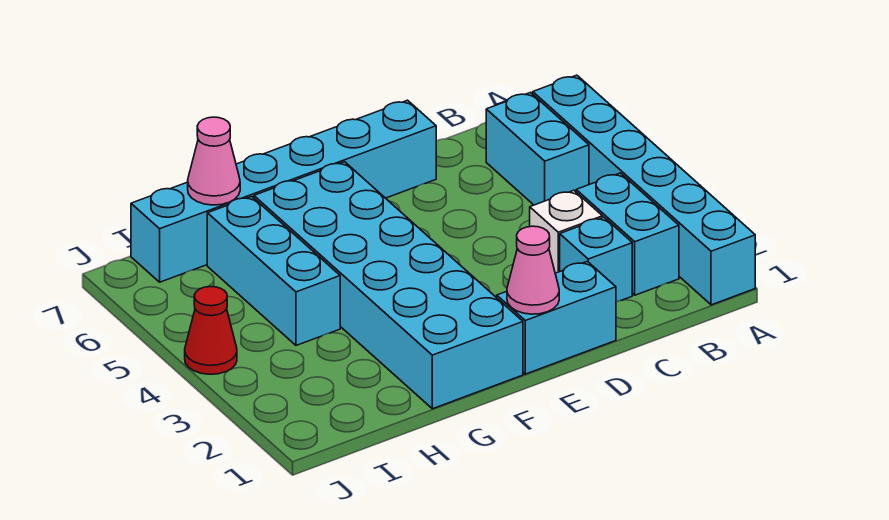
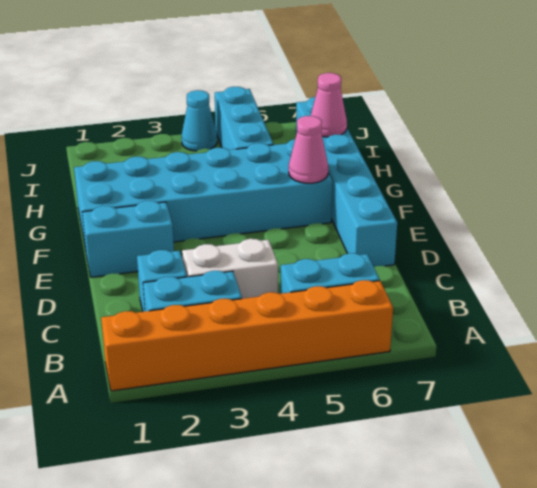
cyan brick A1:A6 level 1 -> orange brick A1:A6 level 1
white brick C3 level 1 -> white brick C3:C4 level 1
cyan brick D1:E1 level 1 -> cyan brick E1:E2 level 1
pink cone E1 level 2 -> pink cone F6 level 2
cyan brick H4:H6 level 1 -> cyan brick H5:J5 level 1
red cone J4 level 1 -> cyan cone J4 level 1

